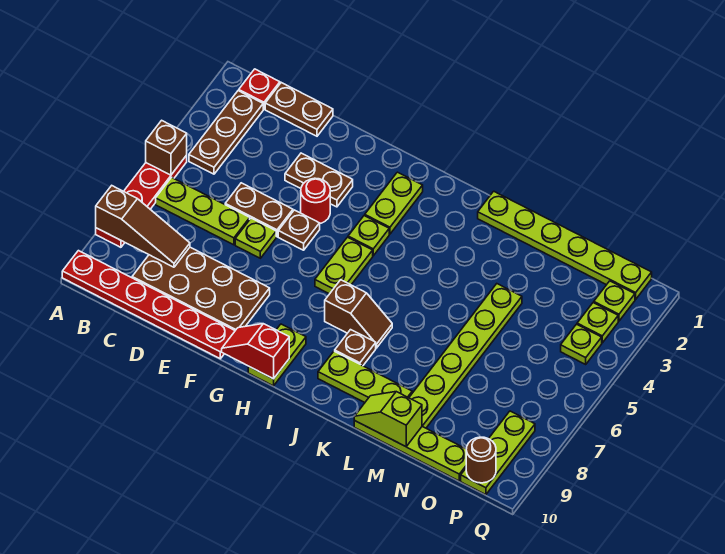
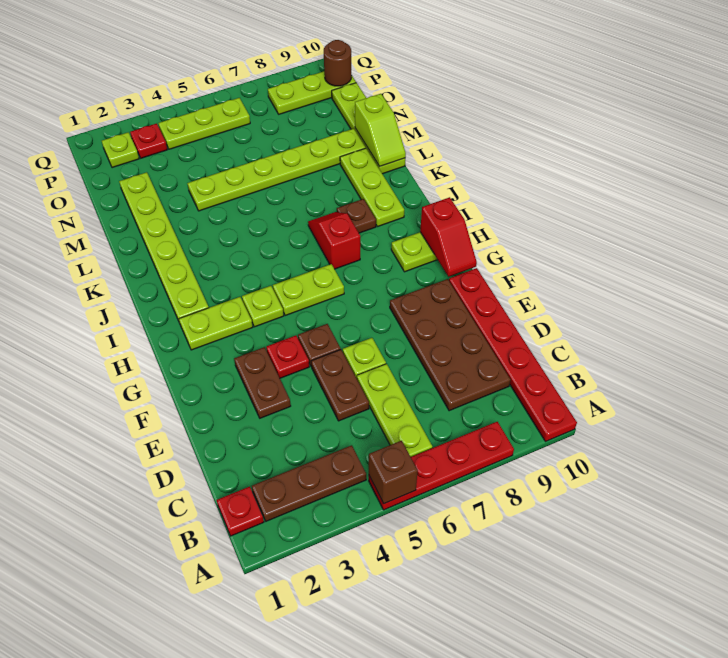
brown slope A8:C8 level 2 top A -> none
brown plate C1:D1 level 1 -> none
red round brick F4 level 1 -> red plate F4 level 1
brown slope I7:J7 level 1 top I -> red slope I7:J7 level 1 top I
lime plate K1:P1 level 1 -> lime plate I2:N2 level 1
lime plate P3 level 1 -> red plate P3 level 1
lime plate P4 level 1 -> lime plate P4:P6 level 1

